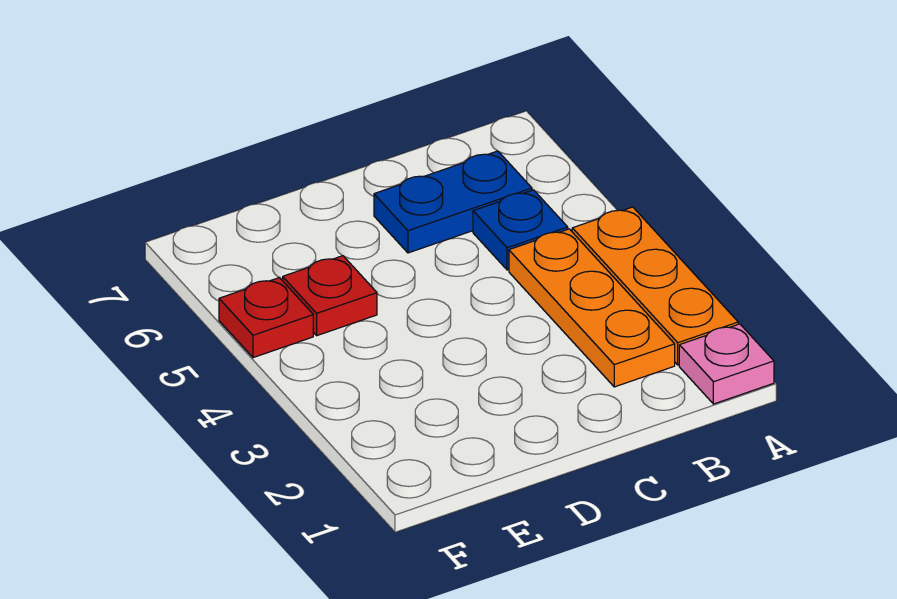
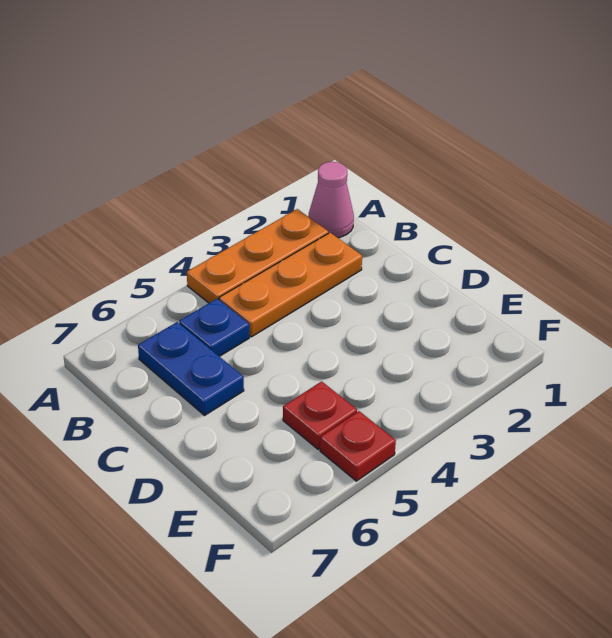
pink plate A1 level 1 -> pink cone A1 level 1

